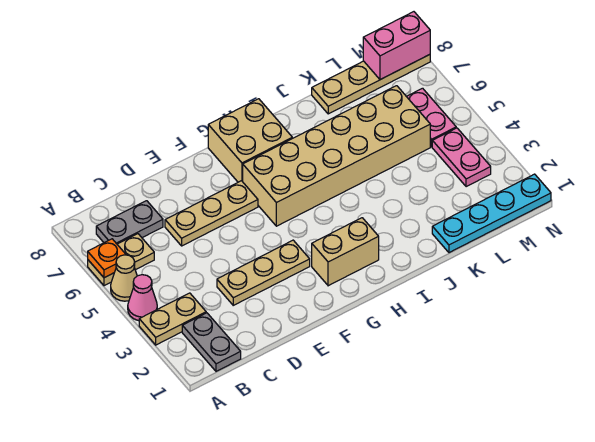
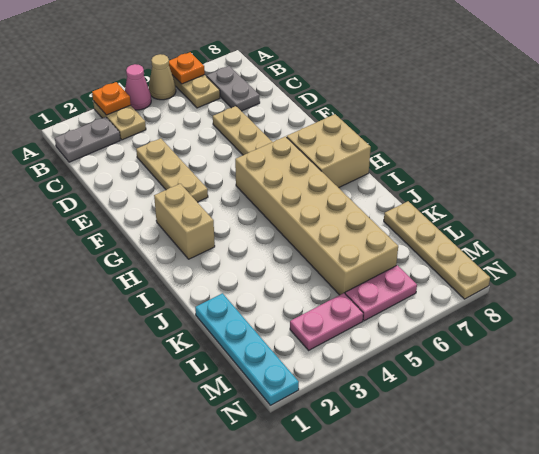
none -> orange plate A3 level 2
pink brick M8:N8 level 2 -> none

